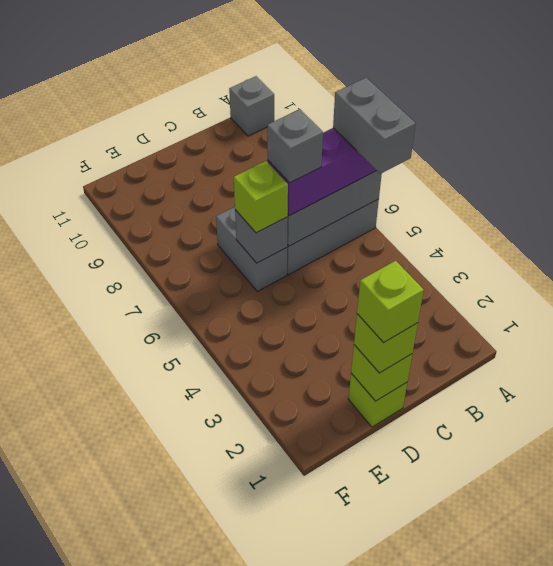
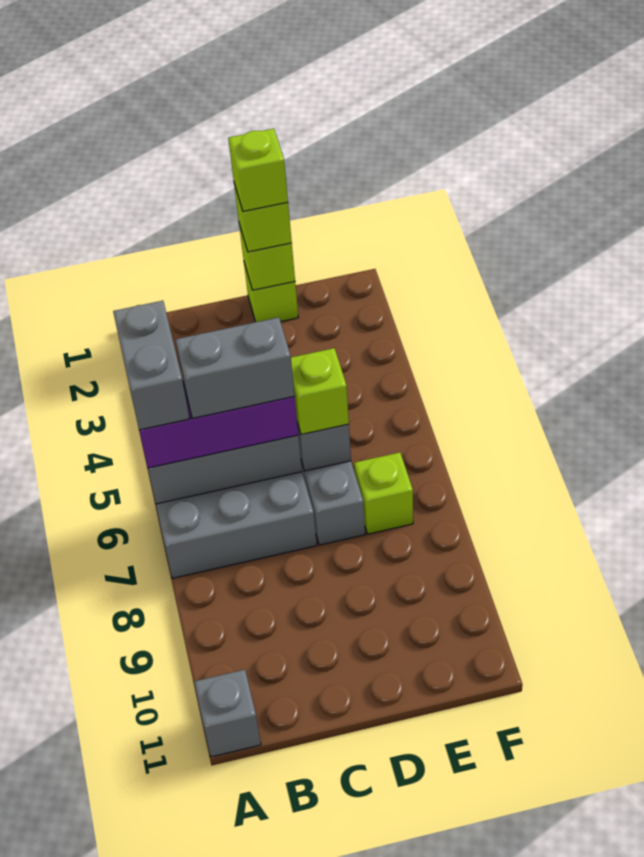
grey brick C6 level 4 -> grey brick B6:C6 level 4
none -> lime brick E7 level 1

